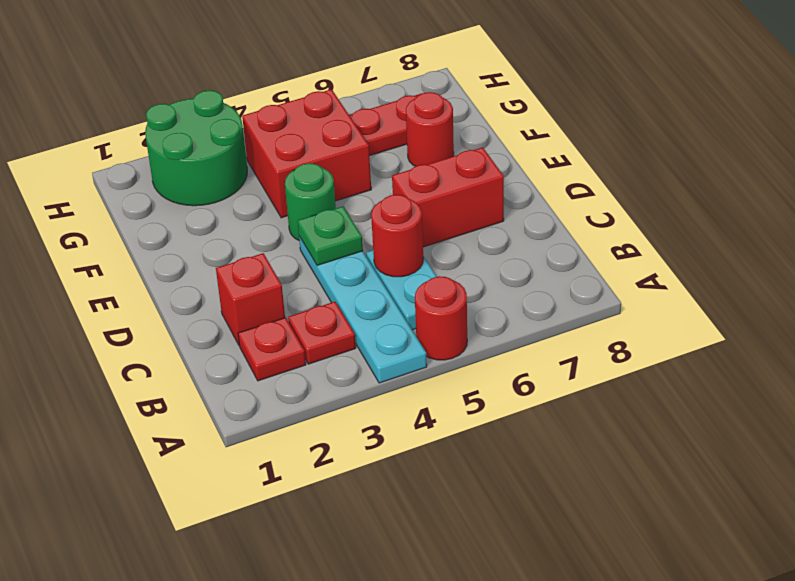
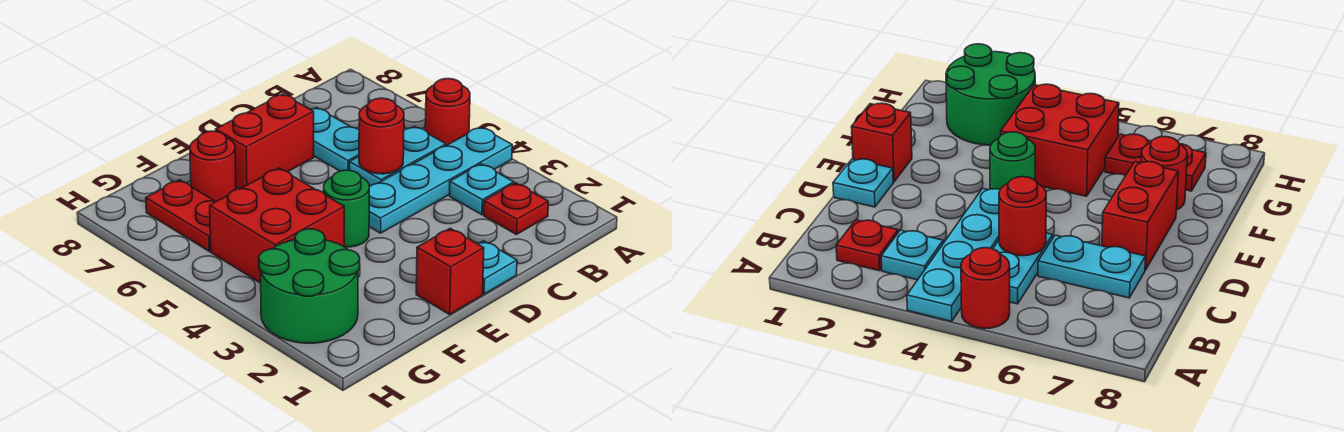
red plate B3 level 1 -> cyan plate B3 level 1
red brick C2 level 1 -> red brick E1 level 1
none -> cyan plate C6:C7 level 1
none -> cyan plate D1 level 1
green plate D4 level 2 -> none
red brick D6:D7 level 1 -> red brick D7:E7 level 1

